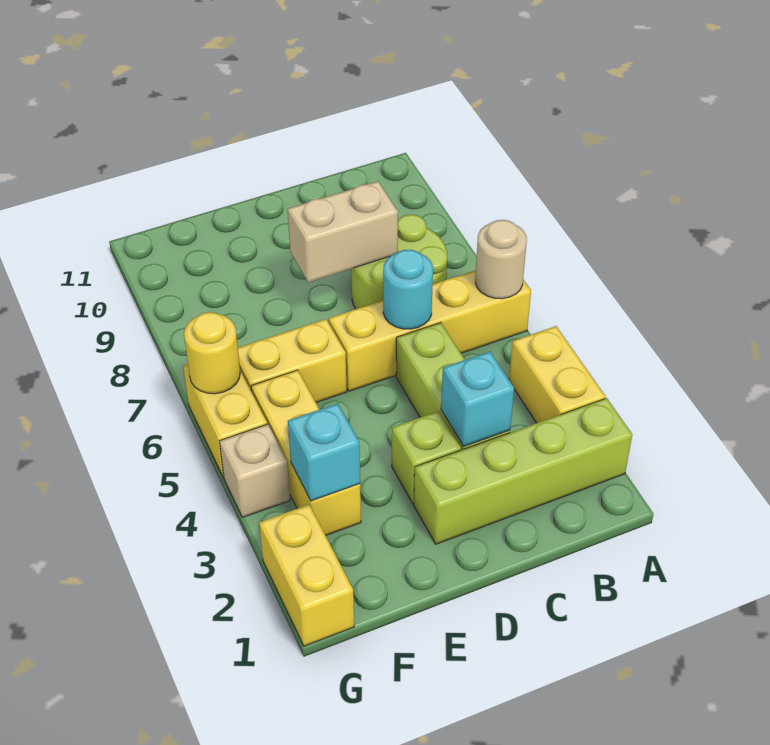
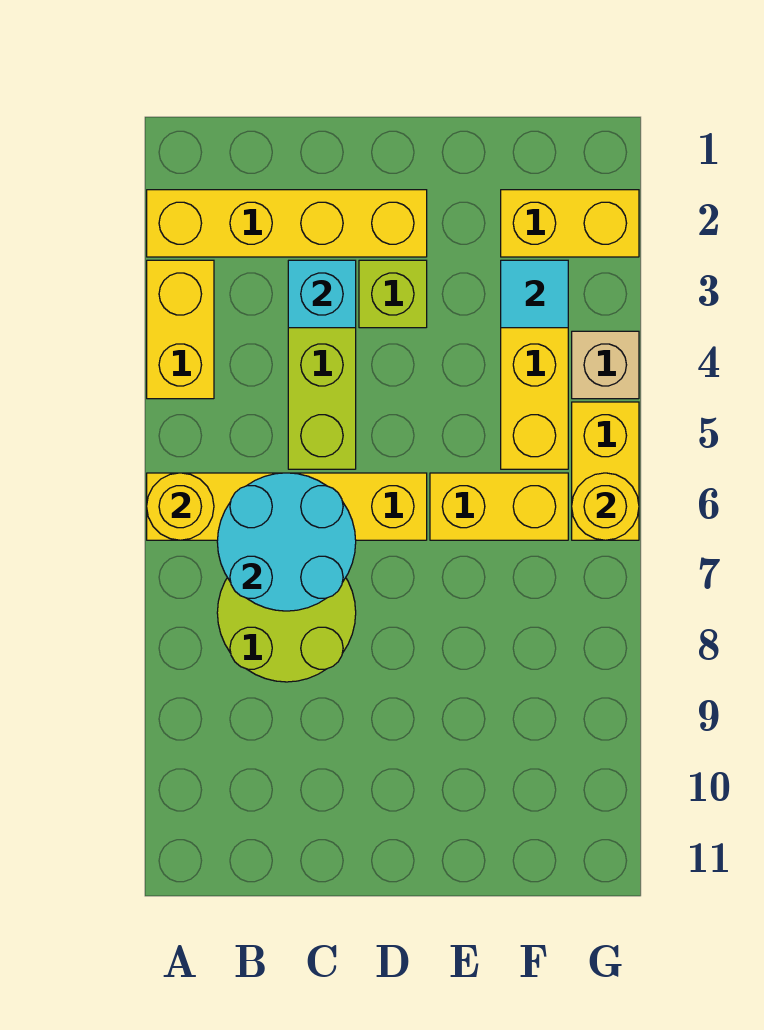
lime brick A2:D2 level 1 -> yellow brick A2:D2 level 1
tan round brick A6 level 2 -> yellow round brick A6 level 2
cyan round brick C6 level 2 -> cyan round brick B6:C7 level 2
tan brick C8:D8 level 2 -> none
cyan brick F3 level 2 -> cyan tile F3 level 2
yellow brick G1:G2 level 1 -> yellow brick F2:G2 level 1

